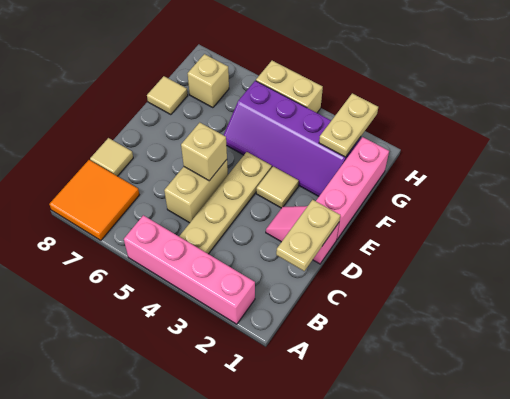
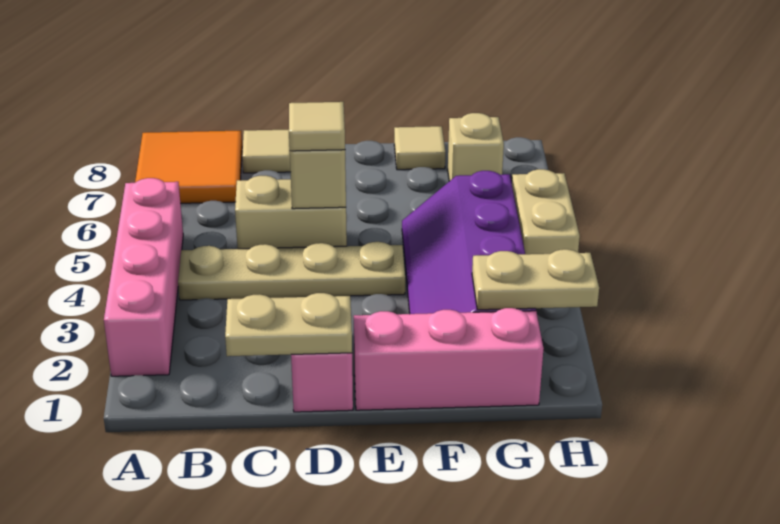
tan tile E3 level 1 -> tan tile D5 level 3

